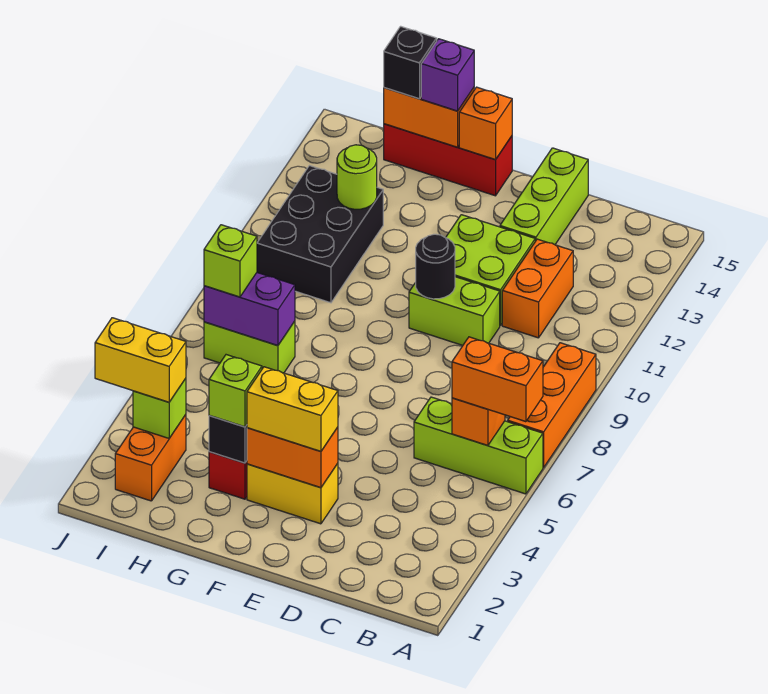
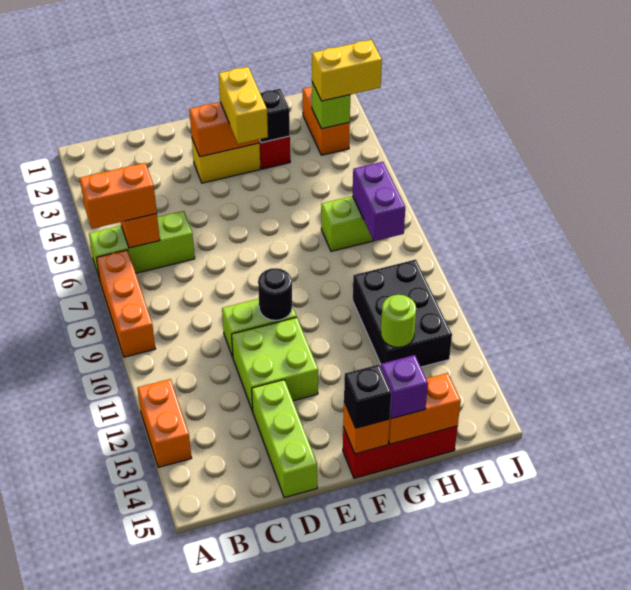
orange brick C11:C12 level 1 -> orange brick A12:A13 level 1
yellow brick E3:F3 level 3 -> yellow brick F3:F4 level 3
lime brick G3 level 3 -> none
purple brick H7:I7 level 2 -> purple brick I7:I8 level 2
black brick H15 level 3 -> black brick F15 level 3
lime brick I7 level 3 -> none

